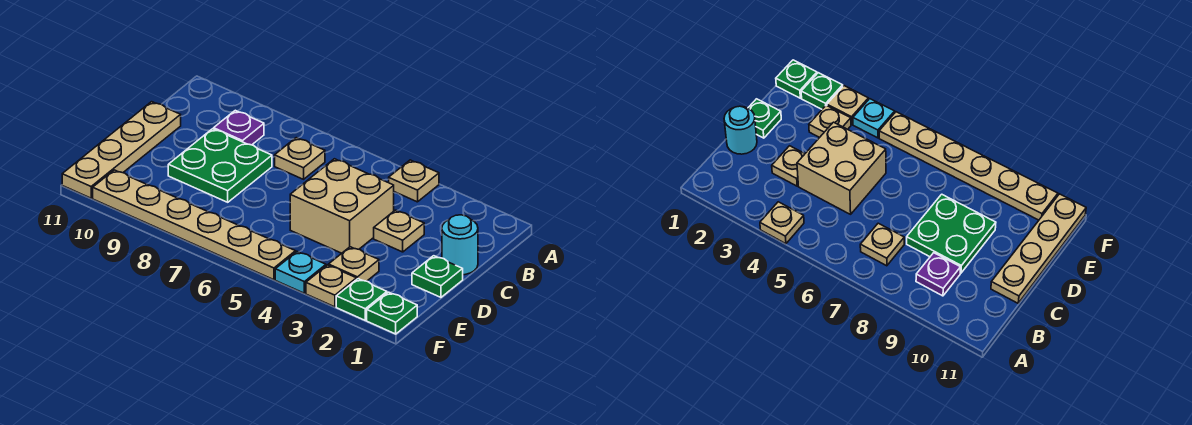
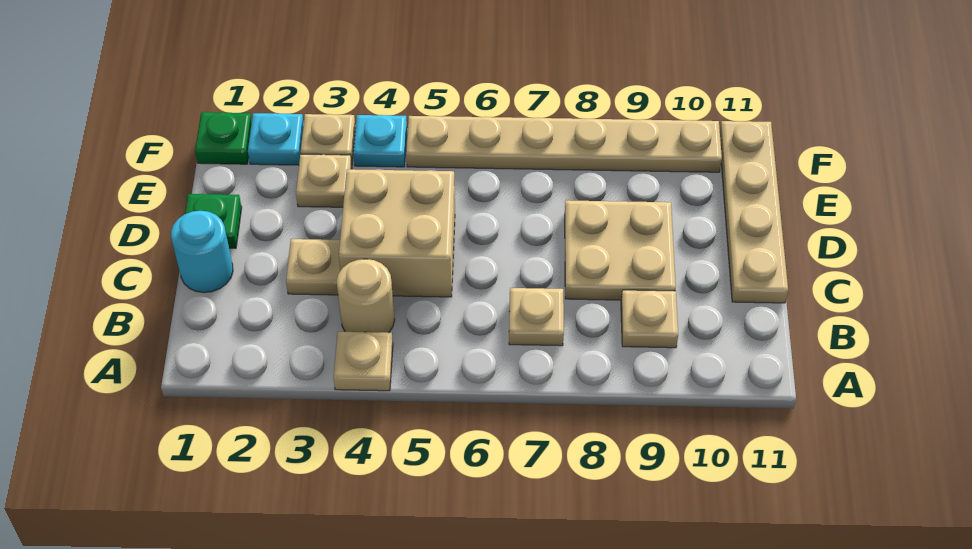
none -> tan round brick B4 level 1
purple plate B9 level 1 -> tan plate B9 level 1
green plate C8:D9 level 1 -> tan plate C8:D9 level 1
green plate F2 level 1 -> cyan plate F2 level 1

